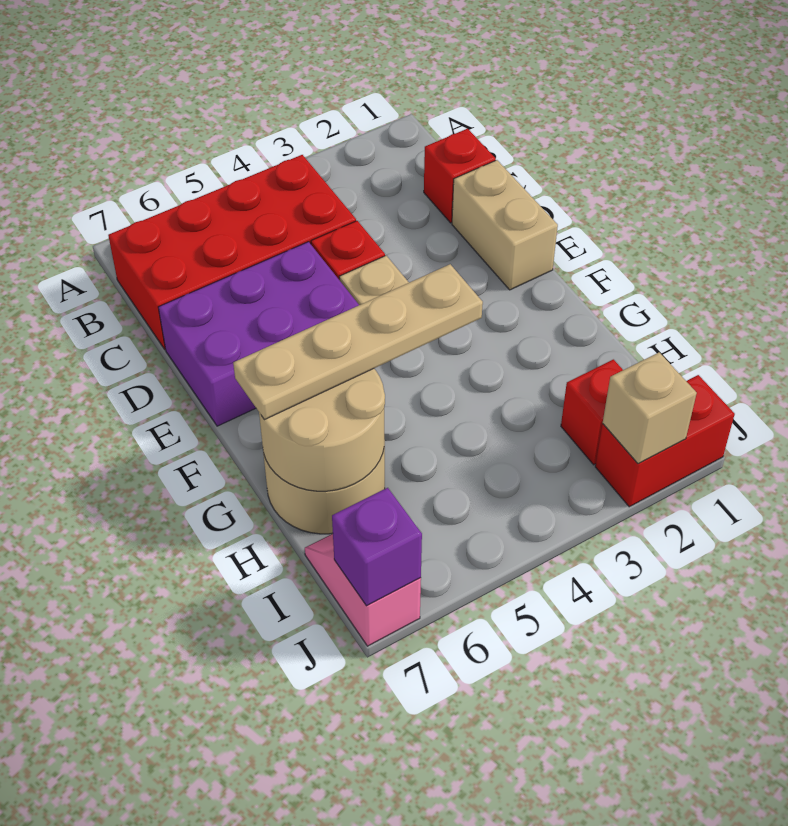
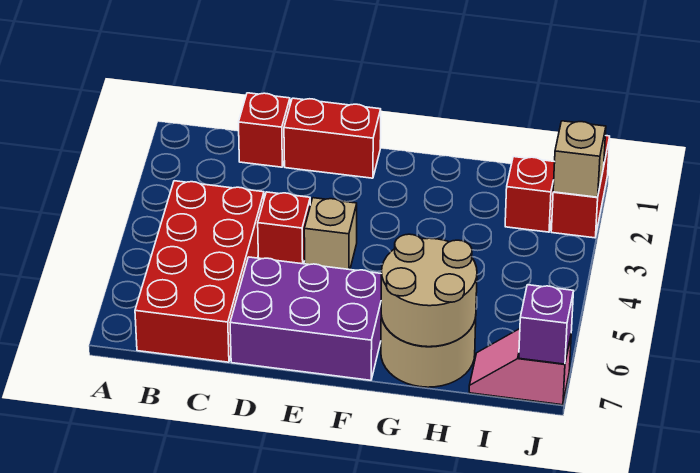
tan brick D1:E1 level 1 -> red brick D1:E1 level 1
purple brick D5:E7 level 1 -> purple brick D6:F7 level 1
tan plate G4:G7 level 3 -> none

